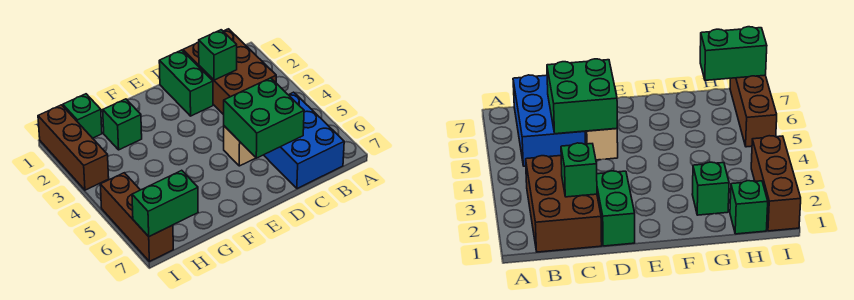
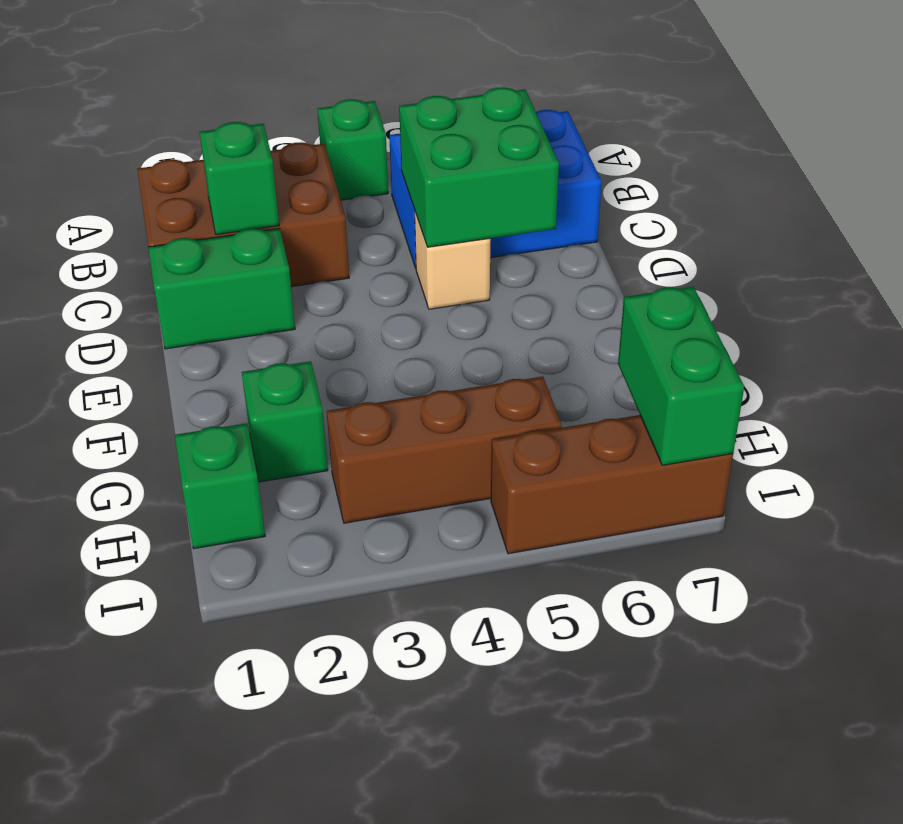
none -> green brick A4 level 1
brown brick I1:I3 level 1 -> brown brick H3:H5 level 1

